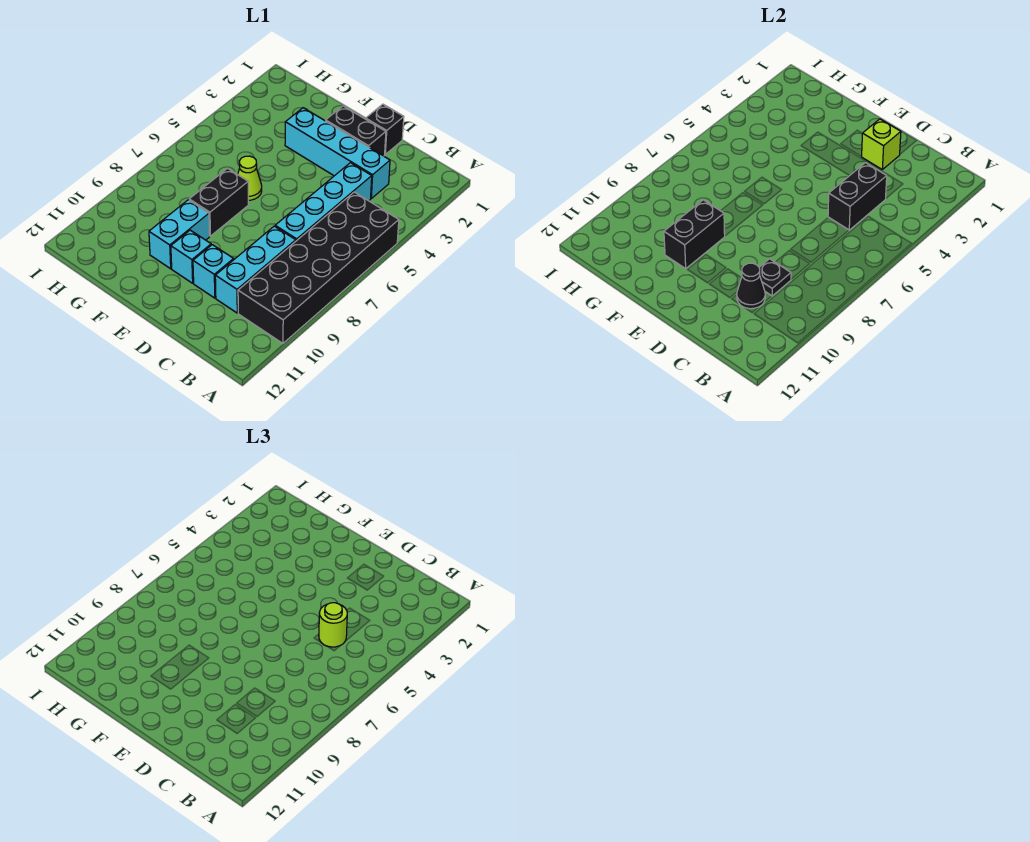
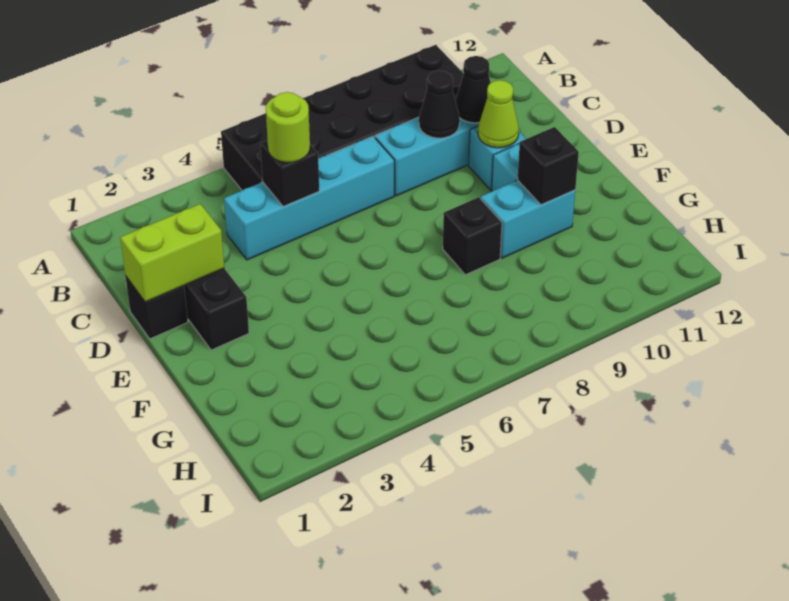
cyan brick C3:F3 level 1 -> none
black brick C4:C5 level 2 -> black brick C5 level 2
black plate C9 level 2 -> black cone C9 level 2
lime brick D2 level 2 -> lime brick D1:D2 level 2
lime cone F6 level 1 -> lime cone D10 level 2
black brick F7:F8 level 1 -> black brick F8 level 1
black brick F9:F10 level 2 -> black brick F10 level 2

